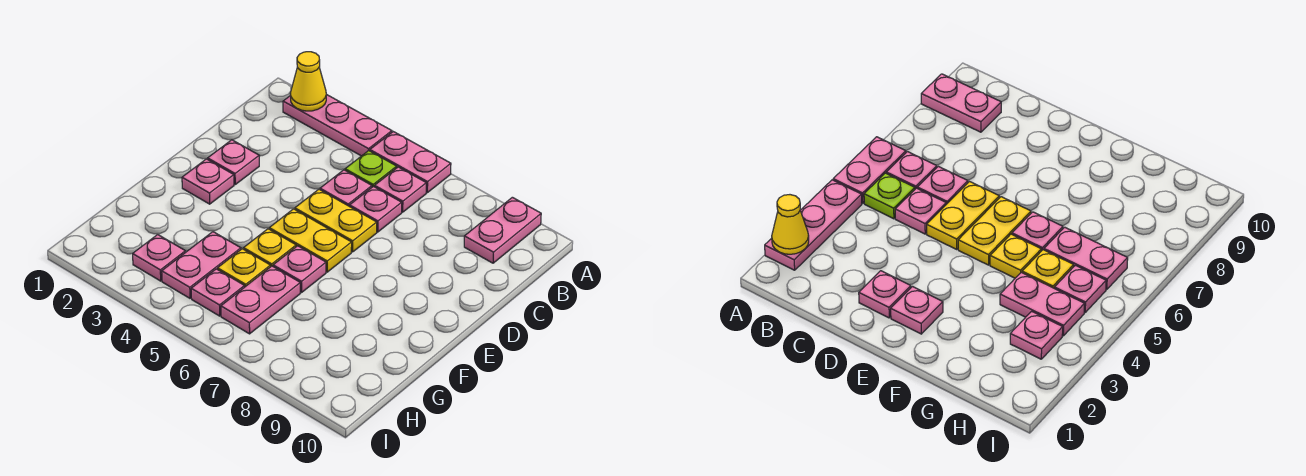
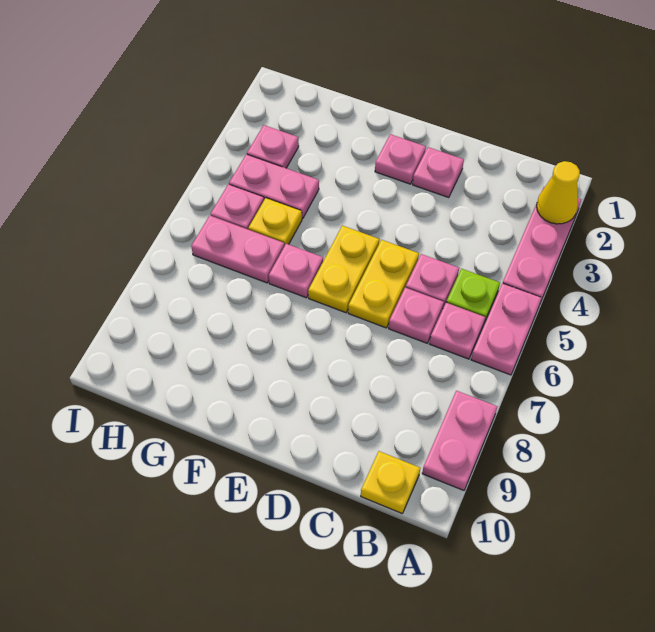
pink plate A9:B9 level 1 -> pink plate A8:A9 level 1
yellow plate F5 level 1 -> yellow plate B10 level 1

